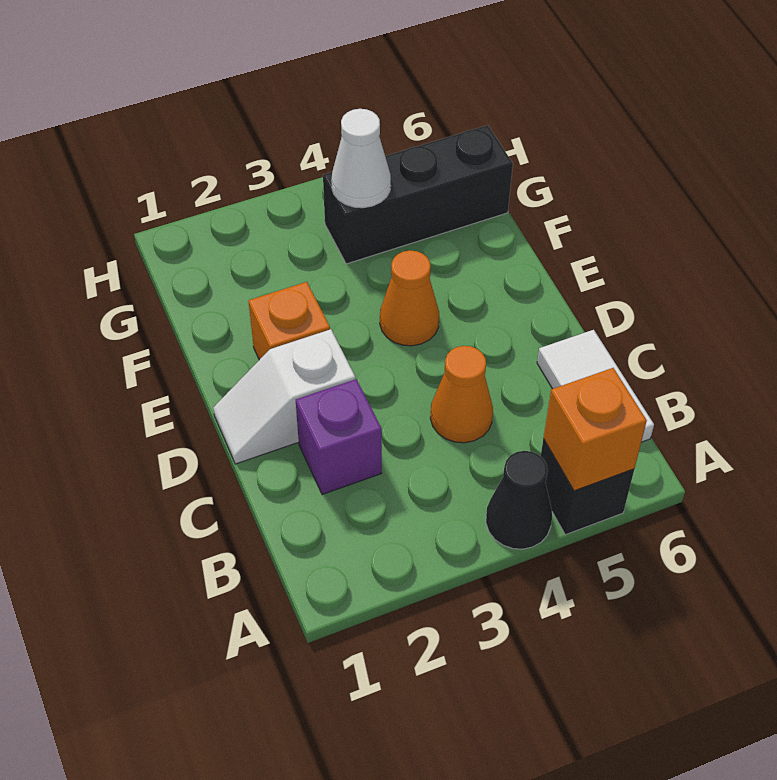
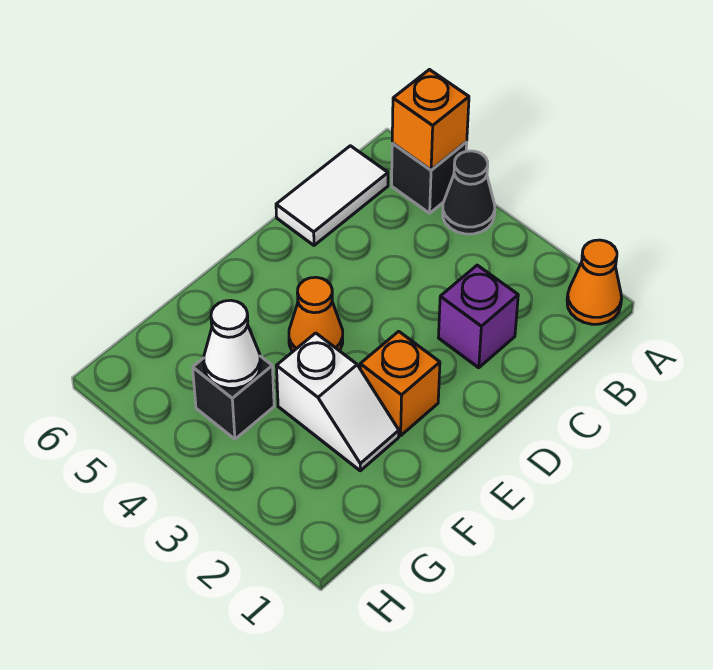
orange cone C4 level 1 -> orange cone A1 level 1
white slope D1:D2 level 1 top 2 -> white slope F2:F3 level 1 top 3
black brick G4:G6 level 1 -> black brick G4 level 1

